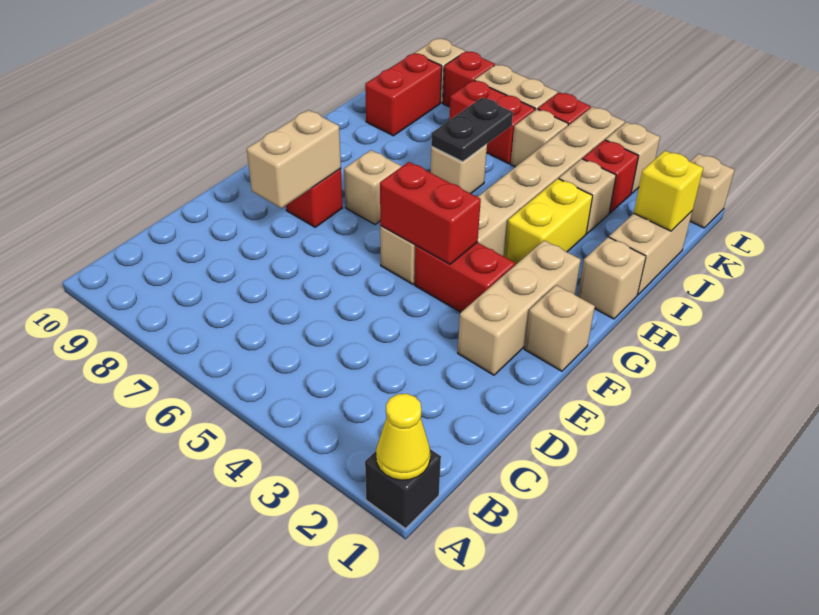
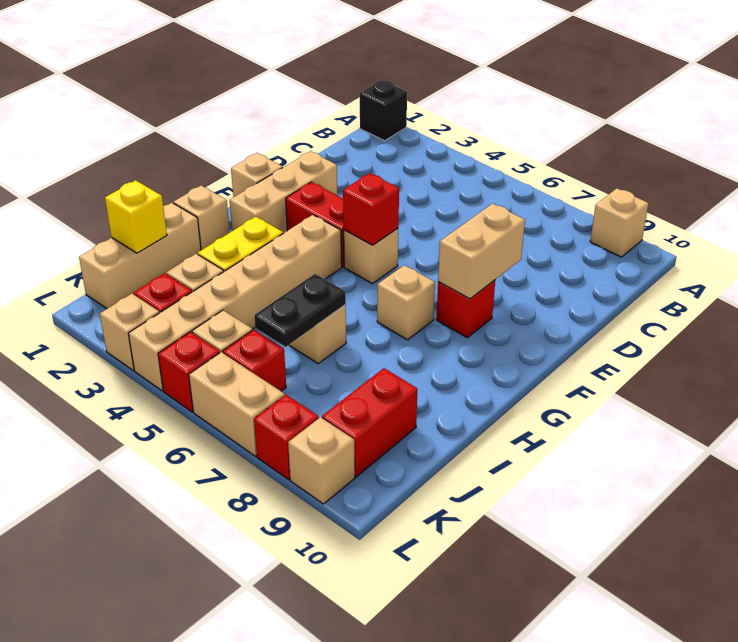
yellow cone A1 level 2 -> none
red brick F4:F5 level 2 -> red brick F5 level 2
tan brick I1:J1 level 1 -> tan brick I1:K1 level 1
red brick K6:K7 level 1 -> red brick K6 level 1
tan brick L1 level 1 -> tan brick A9 level 1

